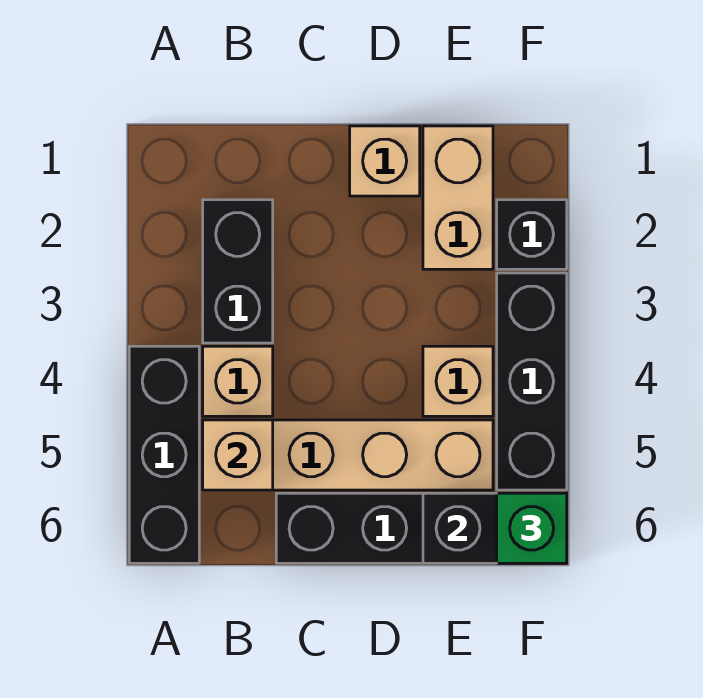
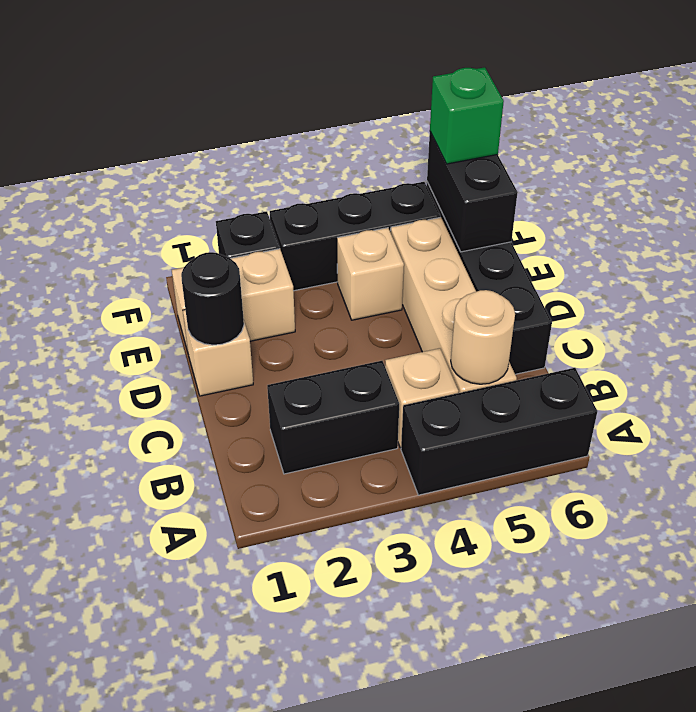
tan brick B5 level 2 -> tan round brick B5 level 2
none -> black round brick D1 level 2

